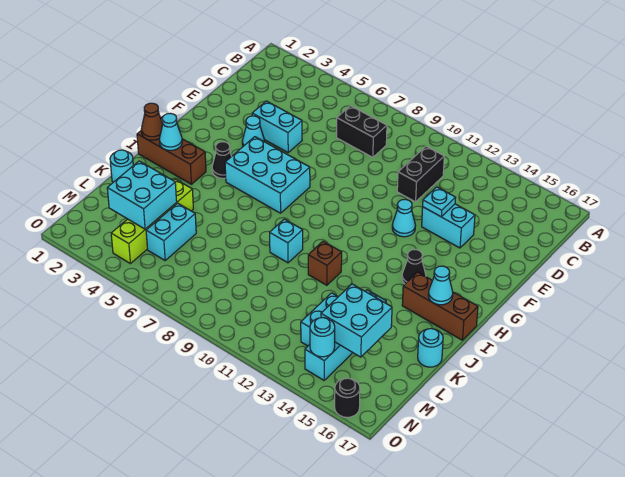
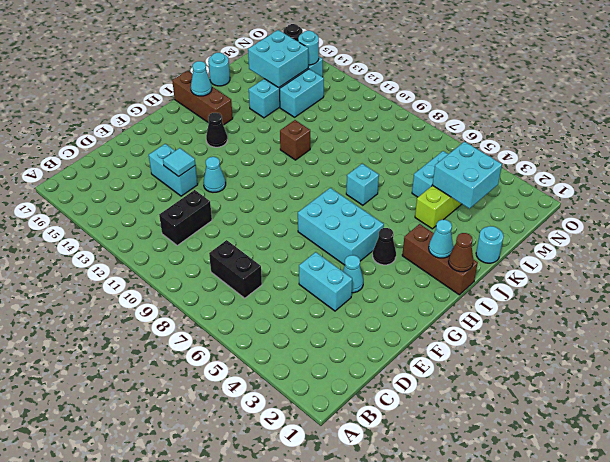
cyan plate E13 level 2 -> cyan tile E13 level 2
cyan brick J9 level 1 -> cyan brick J7 level 1

